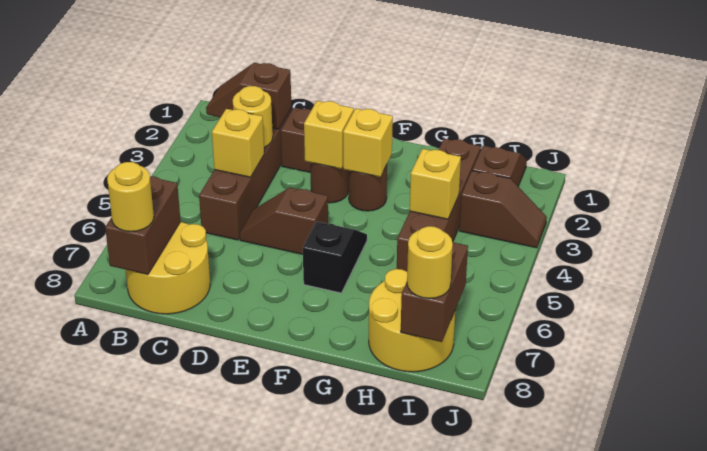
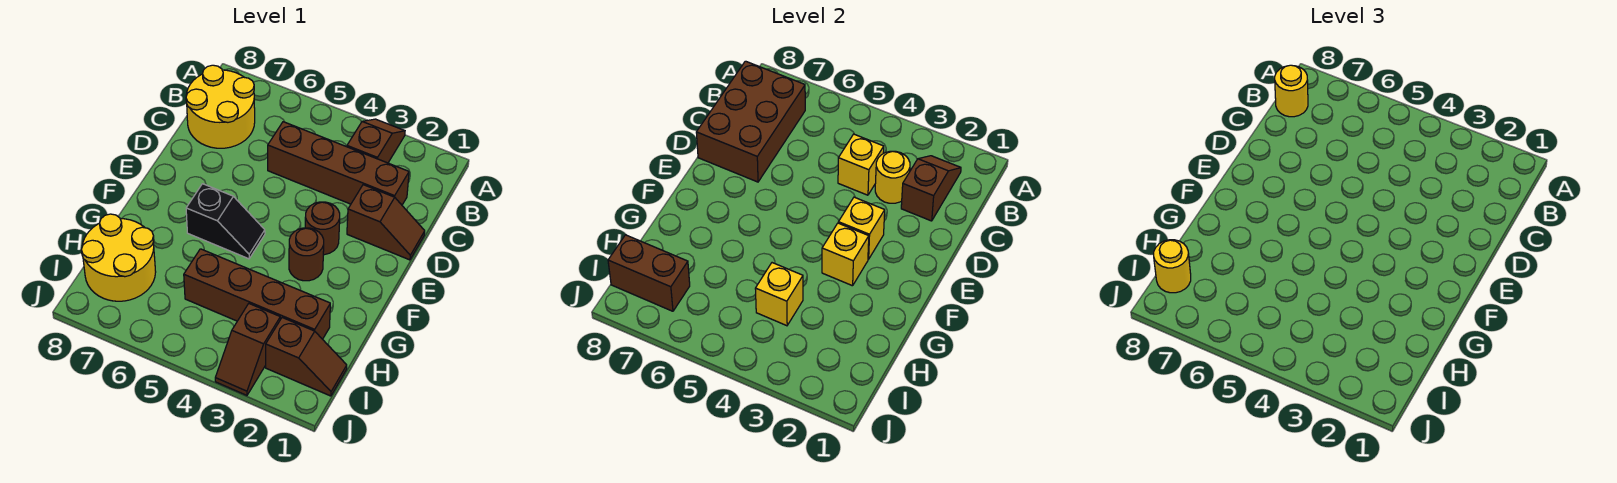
brown brick B7:B8 level 2 -> brown brick B7:D8 level 2
brown slope D5:E5 level 1 top E -> brown slope A3:B3 level 1 top B

